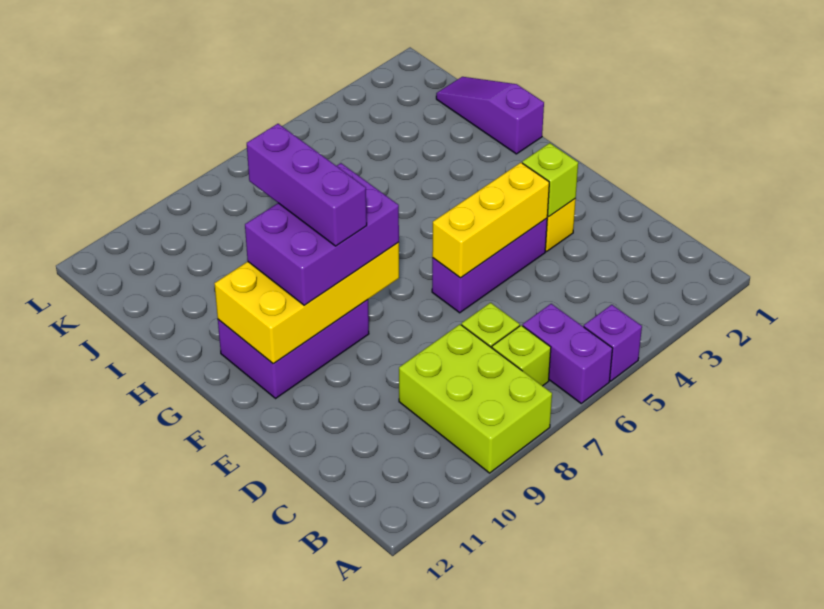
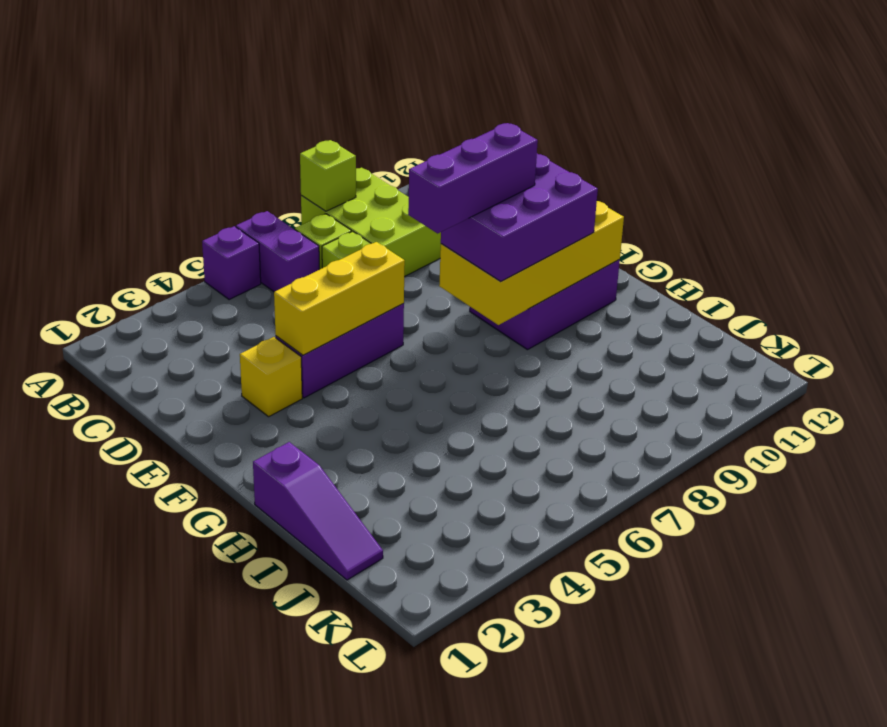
lime brick E3 level 2 -> lime brick A8 level 2
purple brick F9:H9 level 4 -> purple brick F7:F9 level 4

